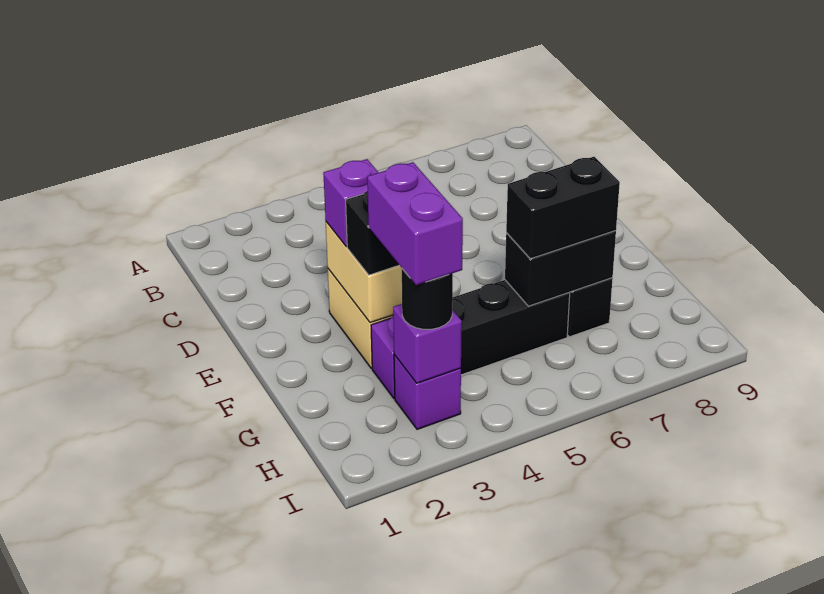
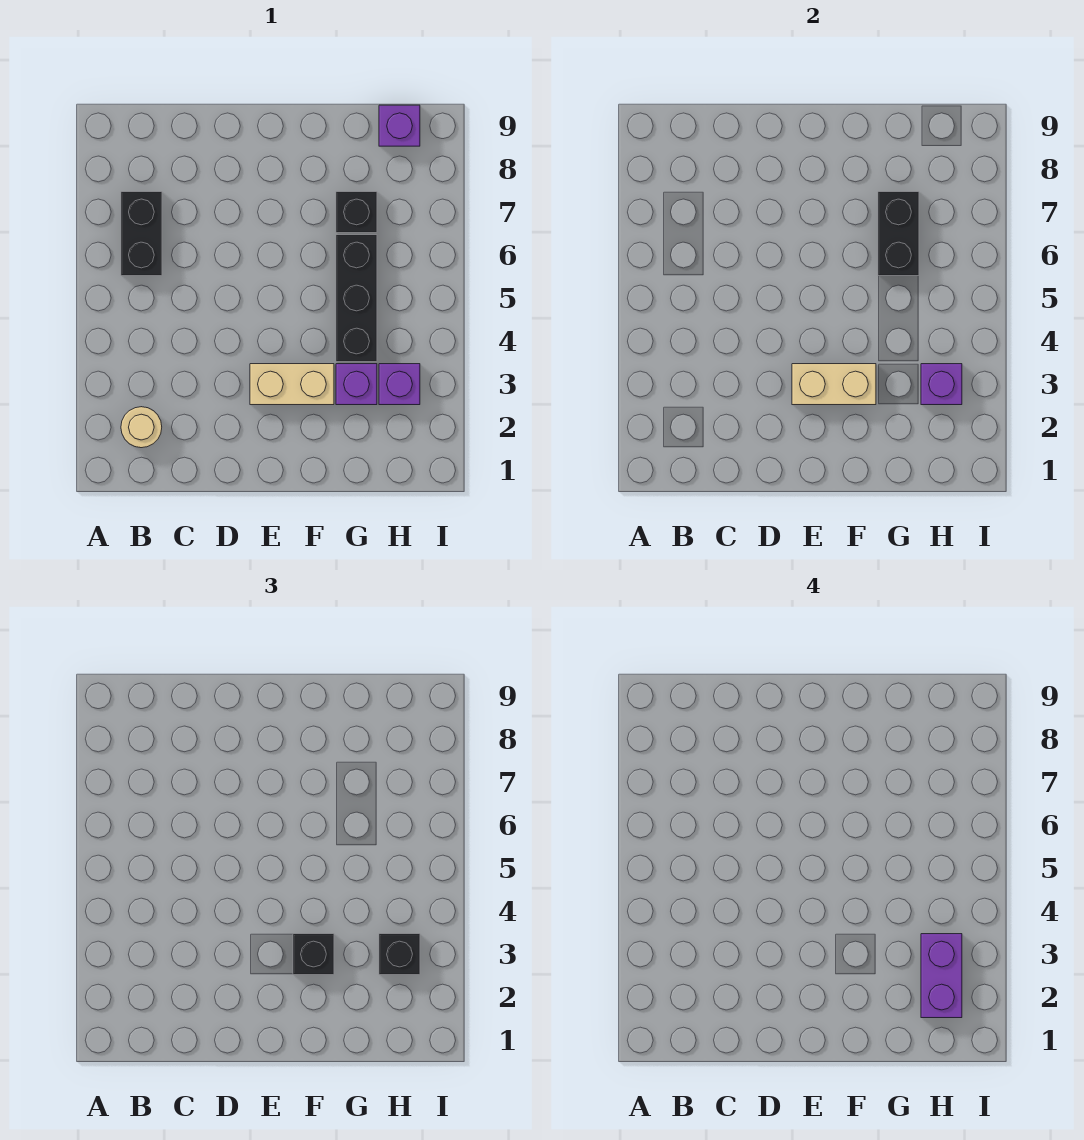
none -> tan round brick B2 level 1
purple brick E3 level 3 -> purple brick H9 level 1
purple brick G3:H3 level 4 -> purple brick H2:H3 level 4
black brick G6:G7 level 3 -> black brick B6:B7 level 1
black round brick H3 level 3 -> black brick H3 level 3

